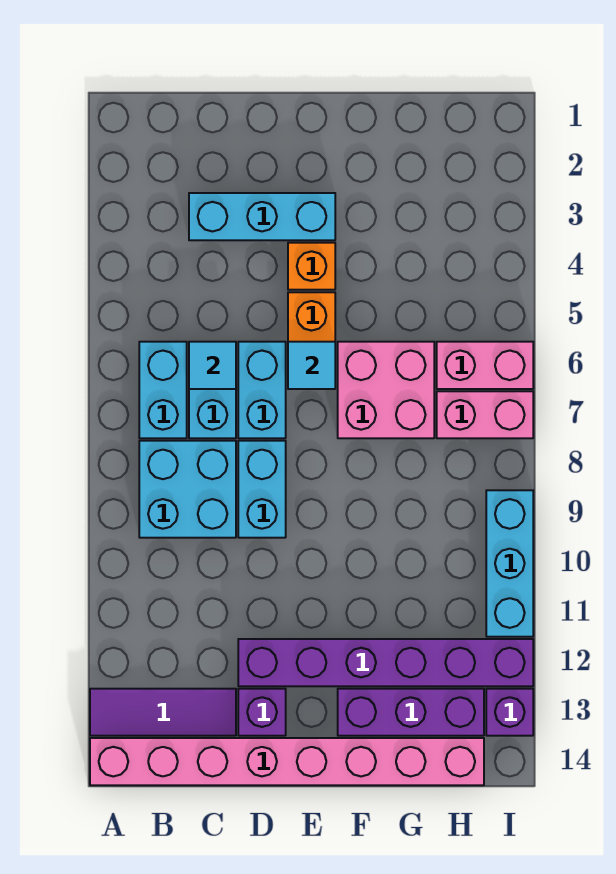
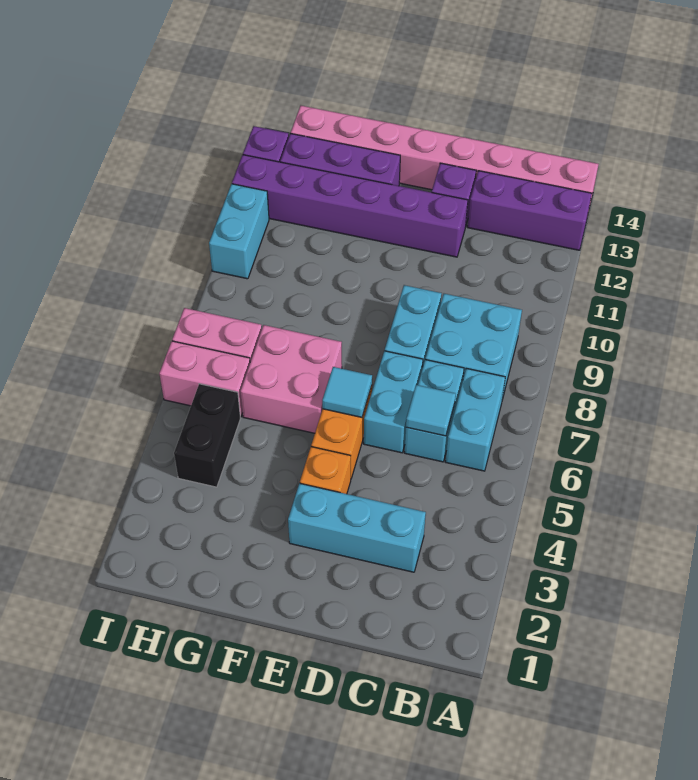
purple tile A13:C13 level 1 -> purple brick A13:C13 level 1
none -> black brick H4:H5 level 1
cyan brick I9:I11 level 1 -> cyan brick I10:I11 level 1

